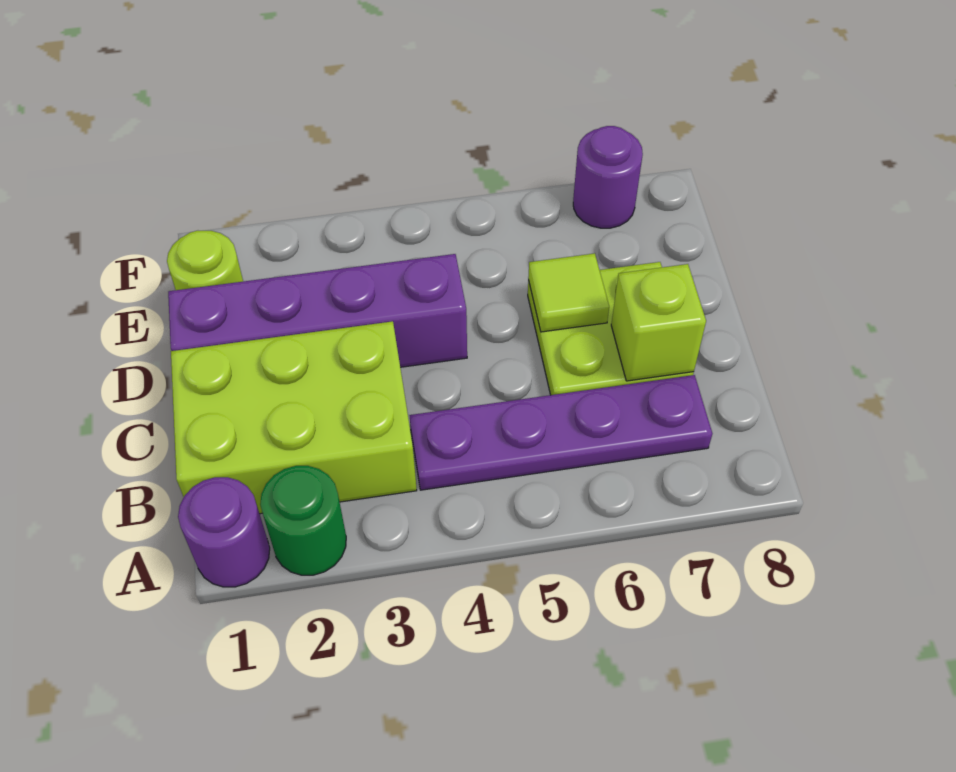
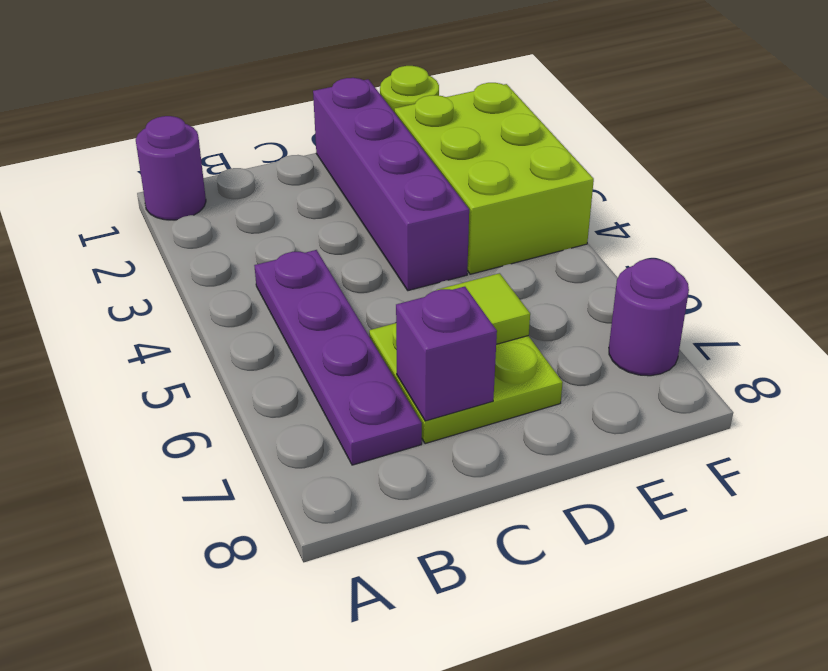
green round brick A2 level 1 -> none
lime brick B1:C3 level 1 -> lime brick E2:F4 level 1
lime brick C7 level 2 -> purple brick C7 level 2

